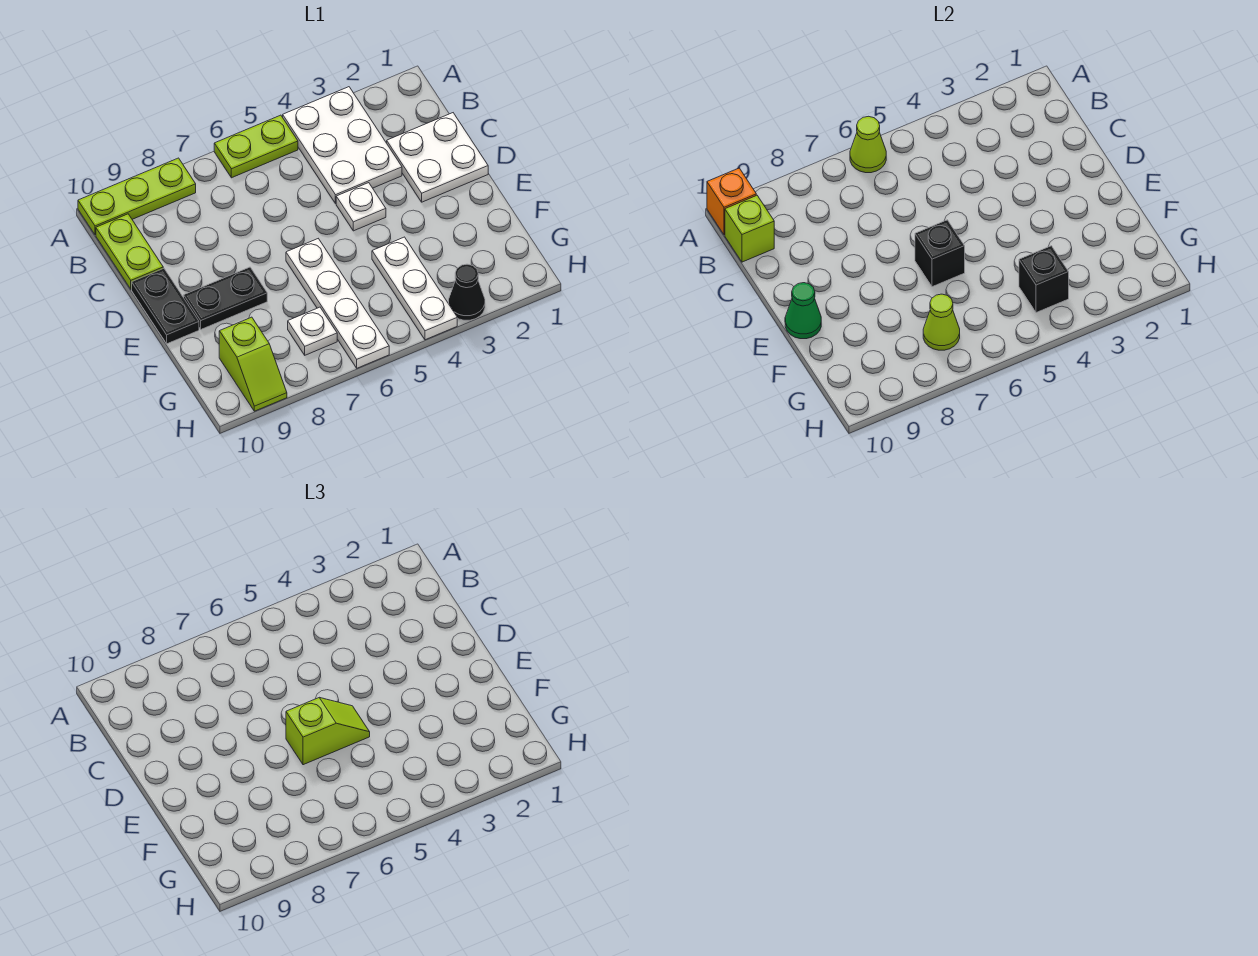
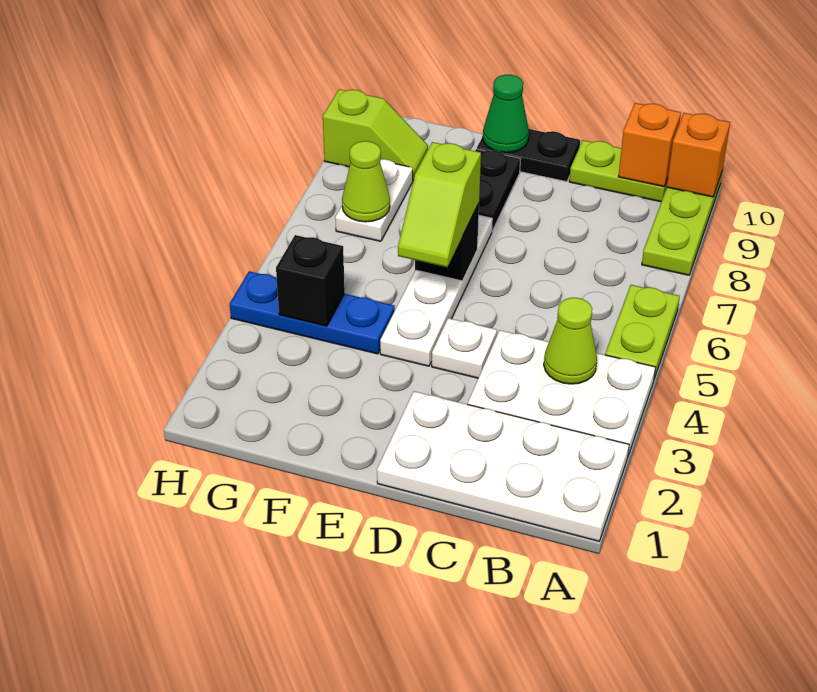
lime cone A6 level 2 -> lime cone B4 level 2
lime brick B10 level 2 -> orange brick B10 level 2
white plate C1:D2 level 1 -> white plate A1:D2 level 1
white plate E6:H6 level 1 -> white plate E4:E7 level 1
white plate F4:H4 level 1 -> blue plate F4:H4 level 1
white plate G7 level 1 -> white plate G7:G8 level 1
lime slope G9:H9 level 1 top G -> lime slope G9:H9 level 1 top H
black cone H3 level 1 -> none

